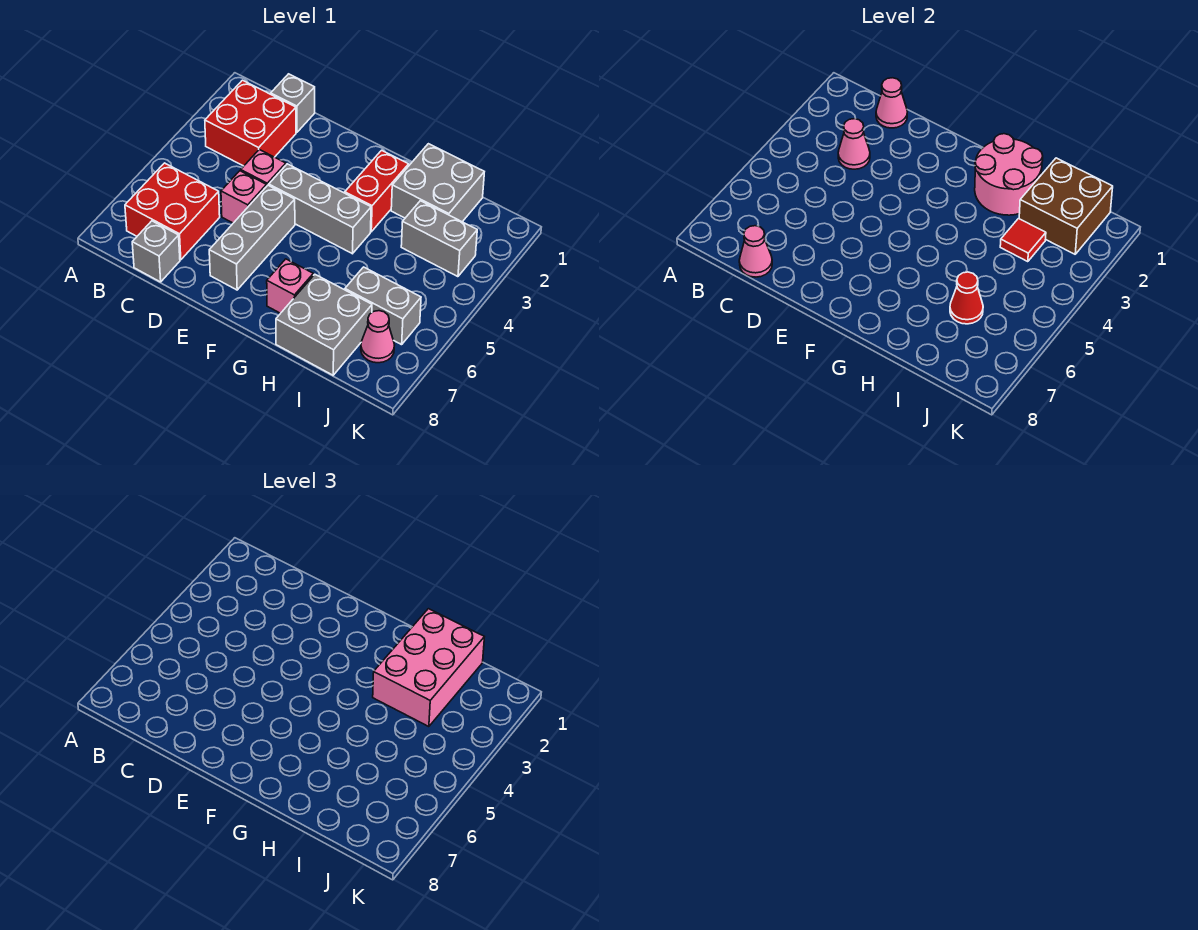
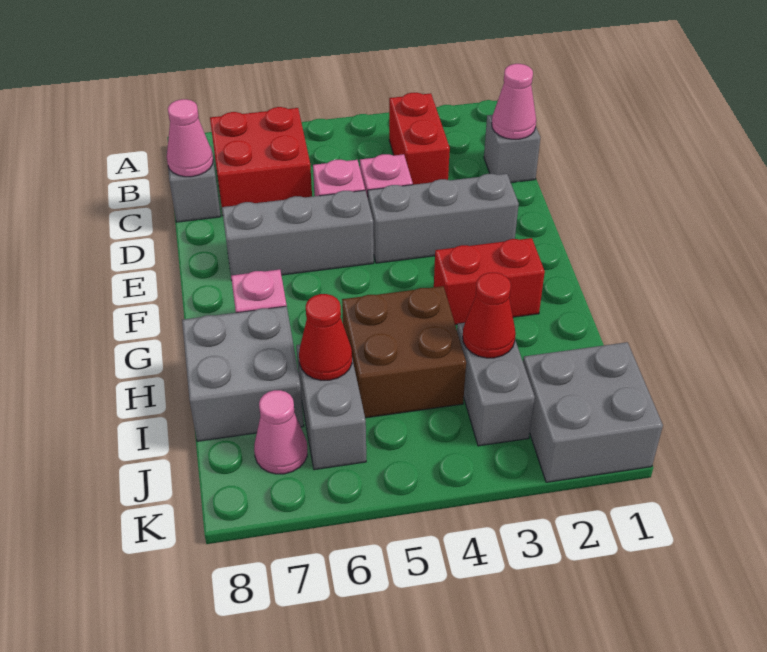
red brick B2:C3 level 1 -> red brick B3:C3 level 1
pink cone C3 level 2 -> none
grey brick E4:G4 level 1 -> grey brick E2:E4 level 1
pink round brick G1:H2 level 2 -> none
grey brick H1:I2 level 1 -> grey brick J1:K2 level 1
pink brick H1:I3 level 3 -> none
brown brick I1:J2 level 2 -> brown brick H4:I5 level 1
red tile I3 level 2 -> red cone I3 level 2

